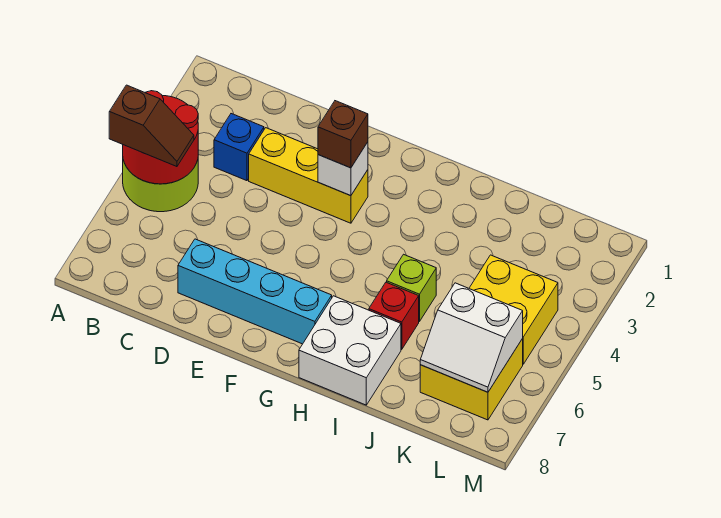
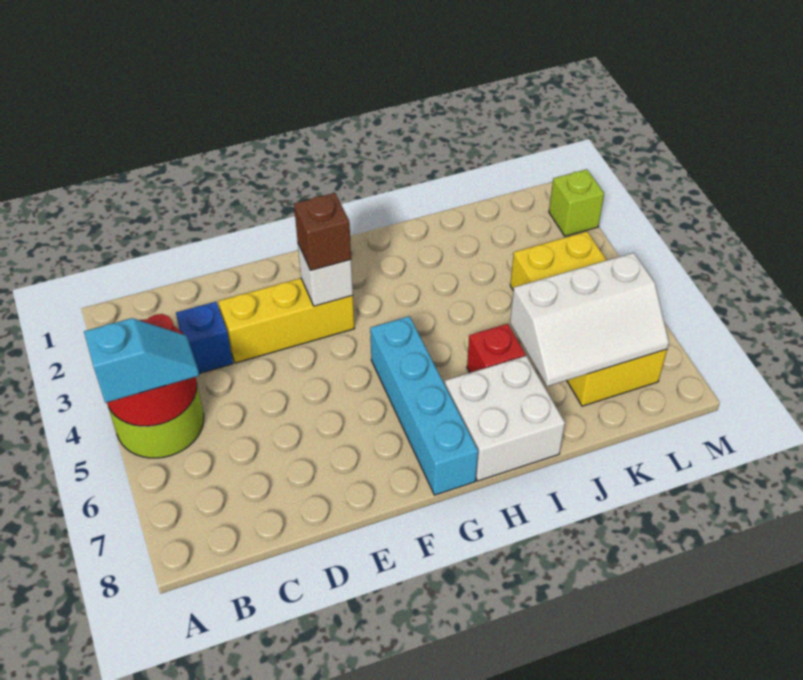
brown slope A5:B5 level 3 top A -> cyan slope A5:B5 level 3 top A
cyan brick D7:G7 level 1 -> cyan brick G5:G8 level 1
lime brick I5 level 1 -> lime brick M2 level 1
white slope K6:L7 level 2 top 6 -> white slope J6:L7 level 2 top 6

